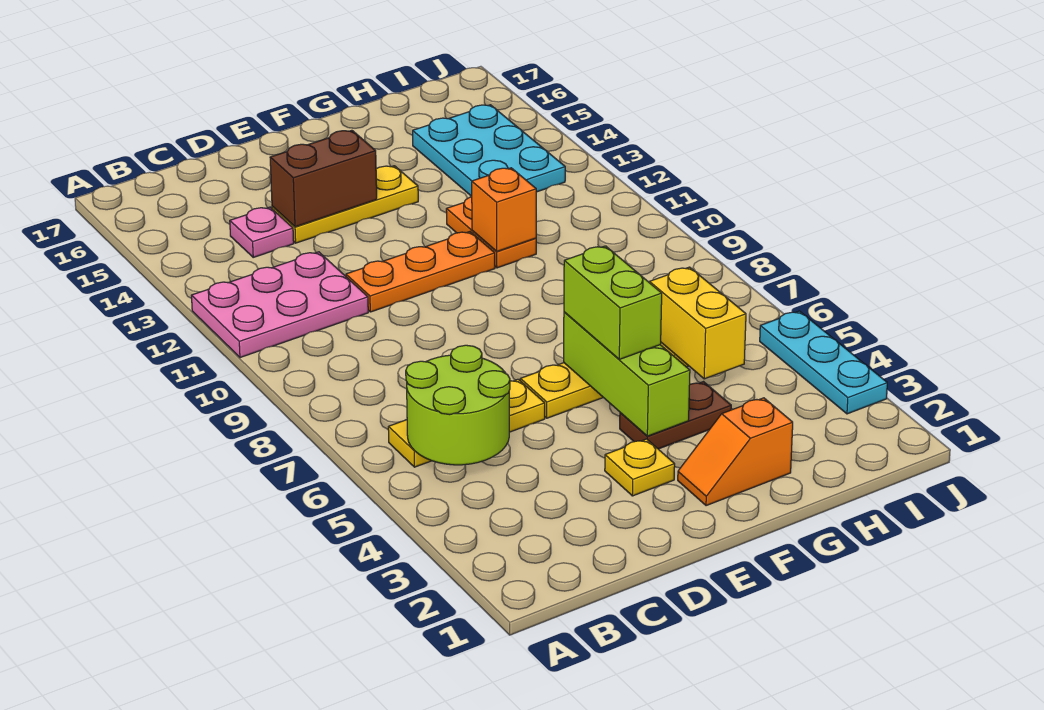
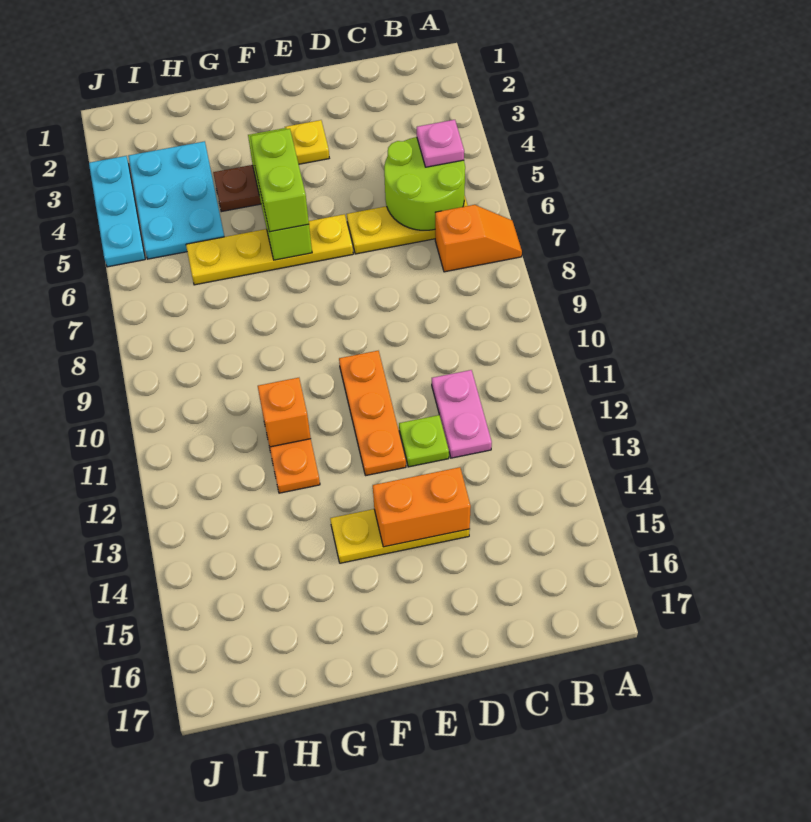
pink plate A11:C12 level 1 -> pink plate C11:C12 level 1
pink plate C14 level 1 -> pink plate B5 level 3
orange plate D11:F11 level 1 -> orange plate E10:E12 level 1
none -> lime plate D12 level 1
brown brick D14:E14 level 2 -> orange brick D14:E14 level 2
orange slope F2:G2 level 1 top G -> orange slope A7:B7 level 1 top B
yellow brick H5:H6 level 2 -> none
cyan plate H13:I15 level 1 -> cyan plate H3:I5 level 1

